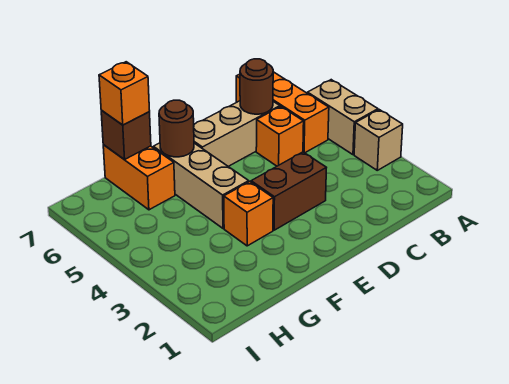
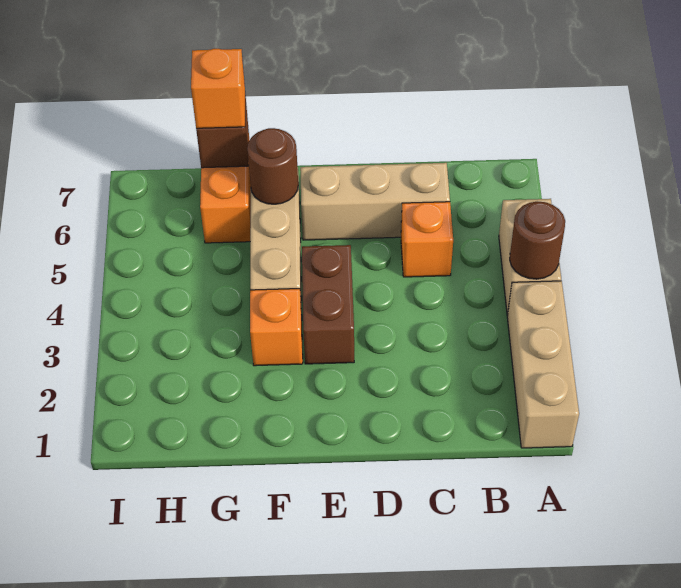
tan brick A3 level 1 -> tan brick A1:A3 level 1
orange brick B5:B7 level 1 -> none
brown round brick C6 level 2 -> brown round brick A4 level 2
brown brick D3:E3 level 1 -> brown brick E3:E4 level 1

